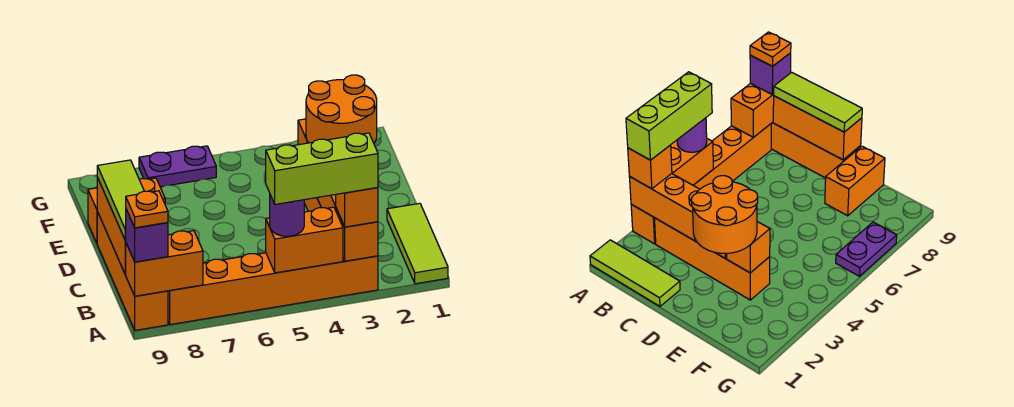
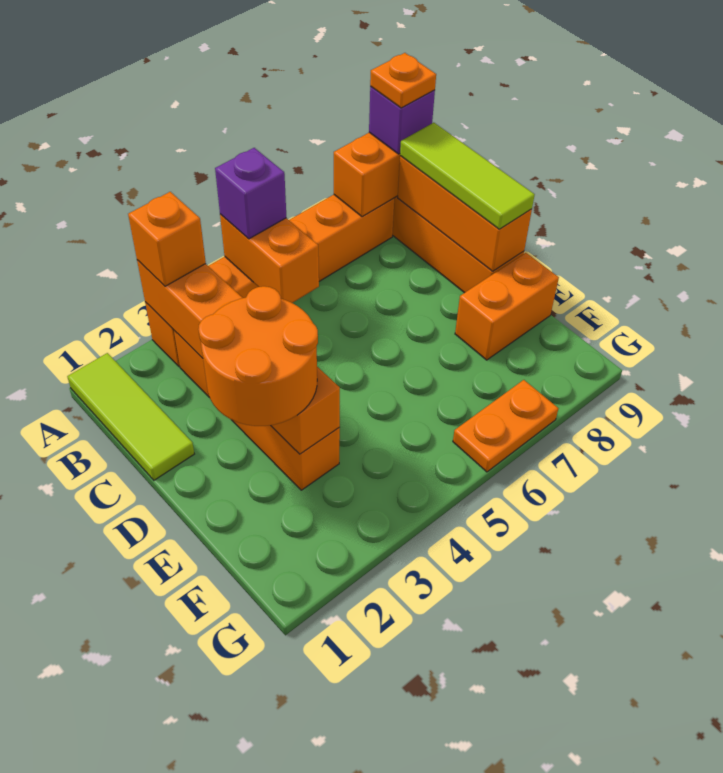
lime brick A3:A5 level 4 -> none
orange brick A4:A5 level 2 -> orange brick A5:B5 level 2
purple round brick A5 level 3 -> purple brick A5 level 3
purple plate G6:G7 level 1 -> orange plate G6:G7 level 1

